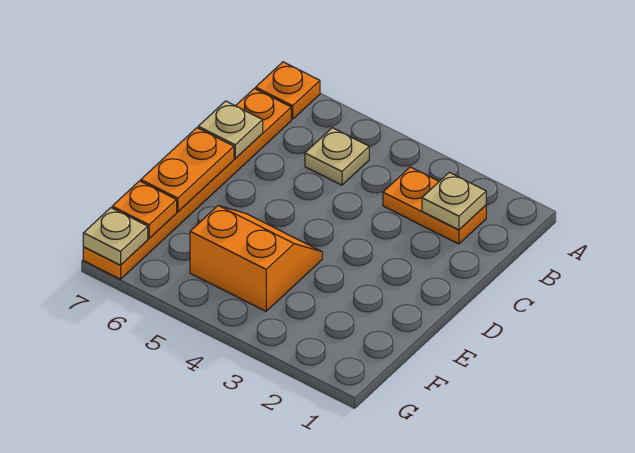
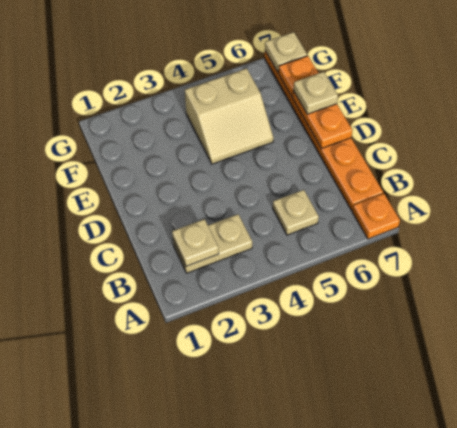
orange plate B2:B3 level 1 -> tan plate B2:B3 level 1
tan plate C7 level 2 -> tan plate E7 level 3
orange slope E4:F5 level 1 top F -> tan slope E4:F5 level 1 top F

